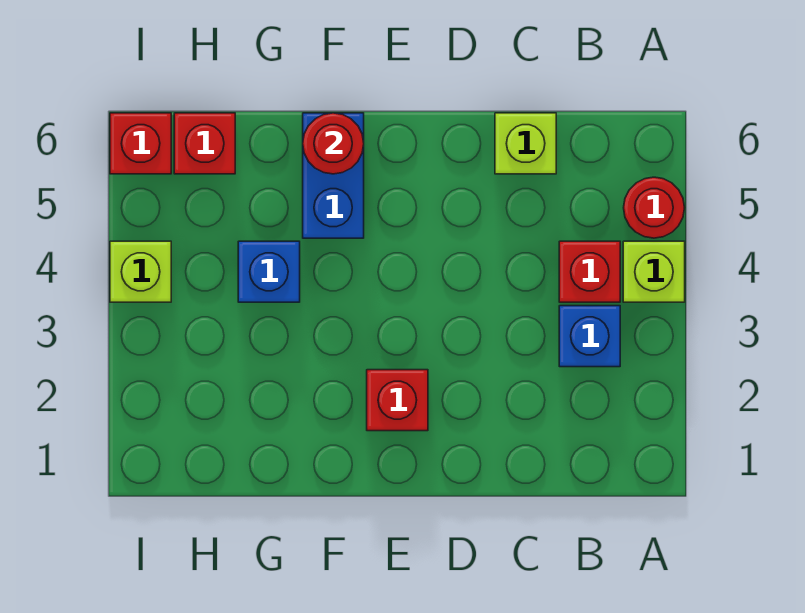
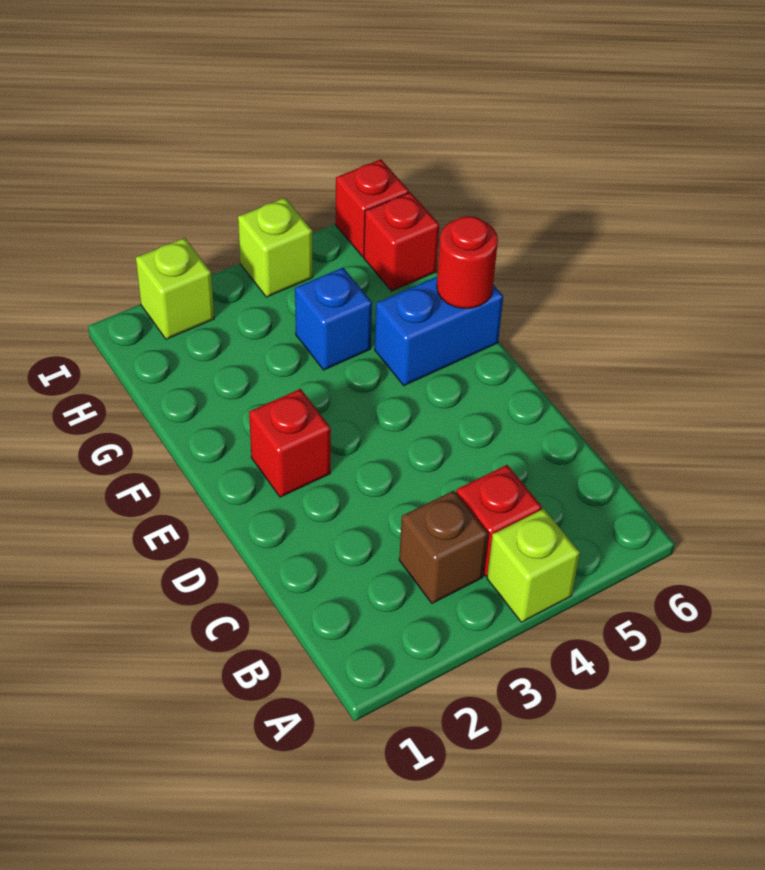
red round brick A5 level 1 -> none
blue brick B3 level 1 -> brown brick B3 level 1
lime brick C6 level 1 -> lime brick I2 level 1

